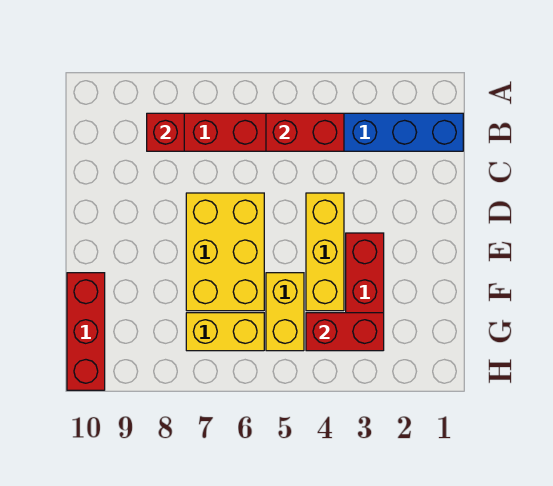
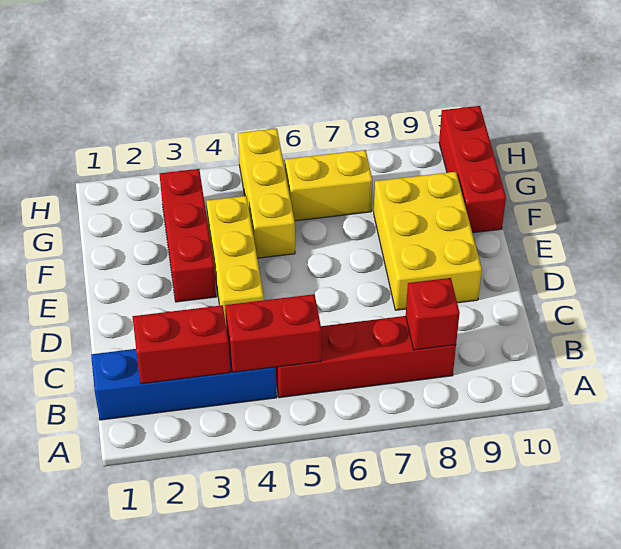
yellow brick D6:F7 level 1 -> yellow brick D8:F9 level 1
yellow brick F5:G5 level 1 -> yellow brick F5:H5 level 1
red brick G3:G4 level 2 -> red brick B2:B3 level 2

